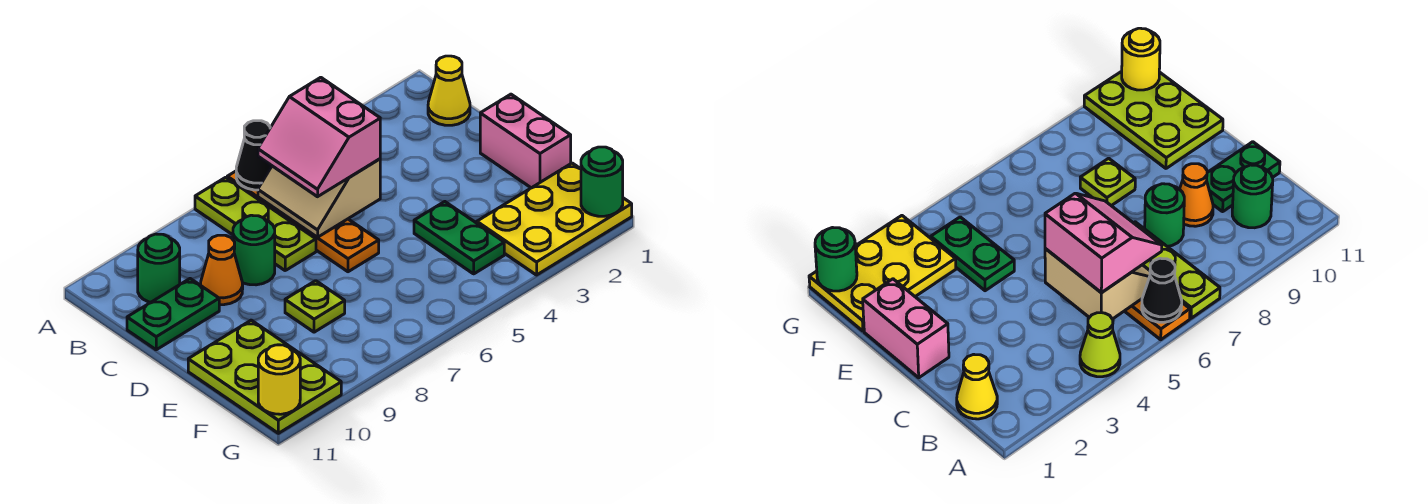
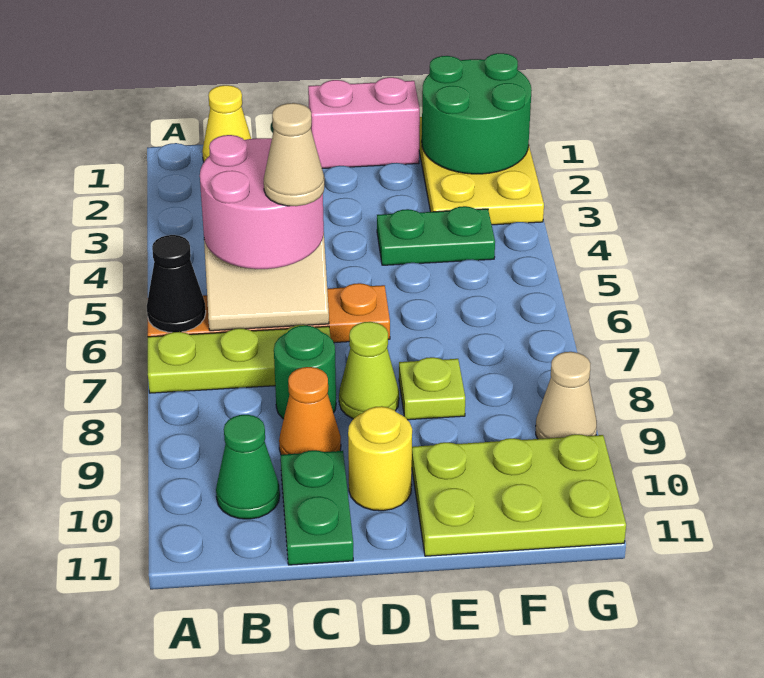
lime cone A4 level 1 -> lime cone D8 level 1
pink slope B5:C6 level 3 top 5 -> pink round brick B5:C6 level 3
green round brick B10 level 1 -> green cone B10 level 1
none -> tan cone C6 level 4
green round brick G1 level 2 -> green round brick F1:G2 level 2
none -> tan cone G9 level 1
yellow round brick G11 level 2 -> yellow round brick D10 level 1

